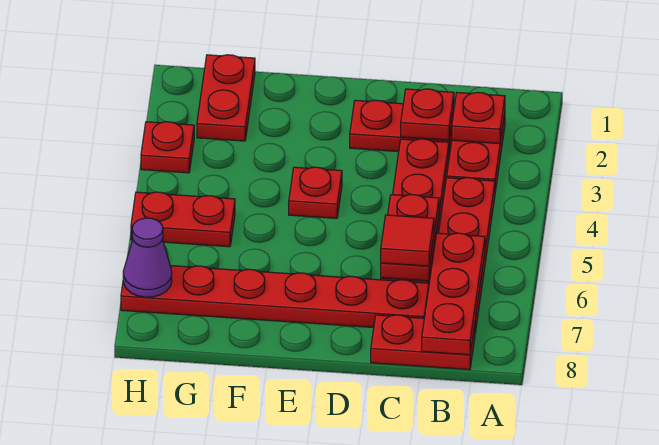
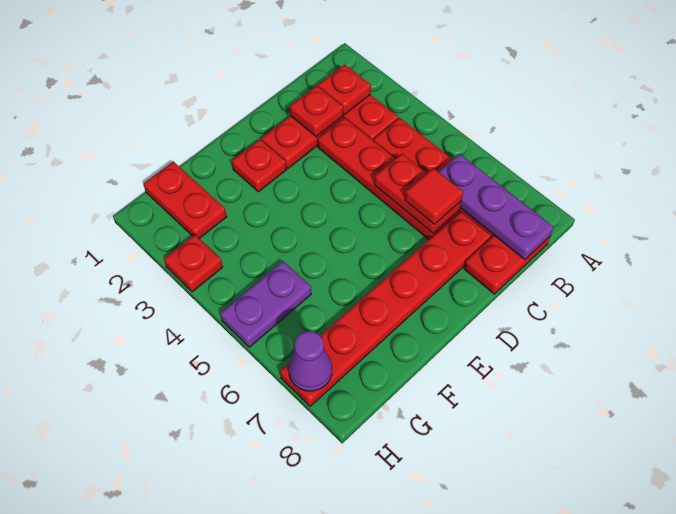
red plate B6:B8 level 2 -> purple plate B6:B8 level 2
red plate E4 level 1 -> red plate E2 level 1
red plate G5:H5 level 1 -> purple plate G5:H5 level 1

